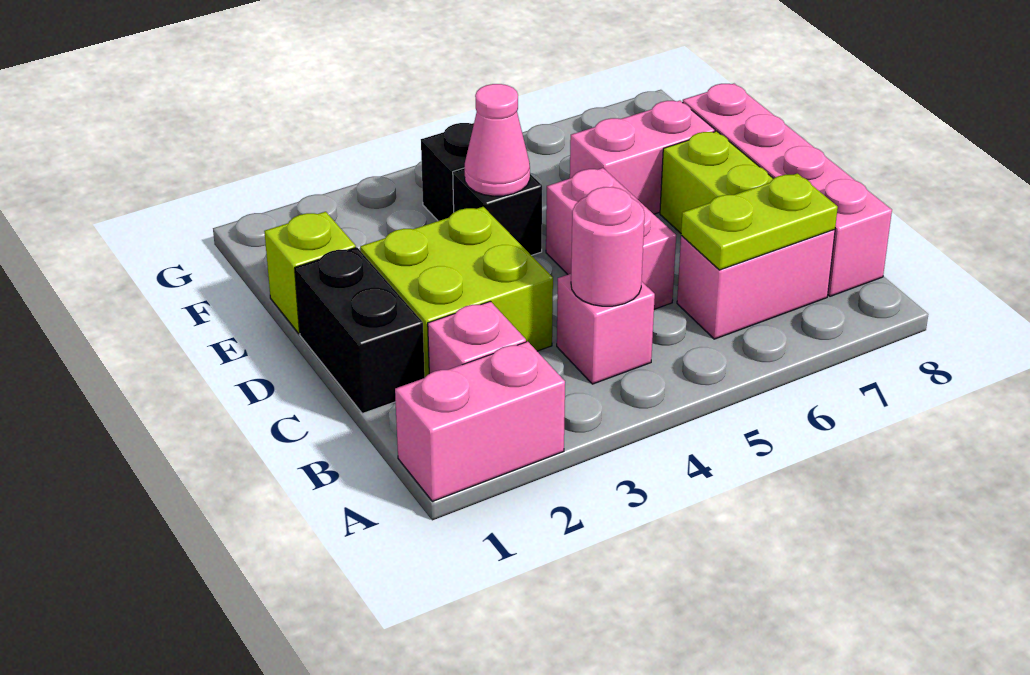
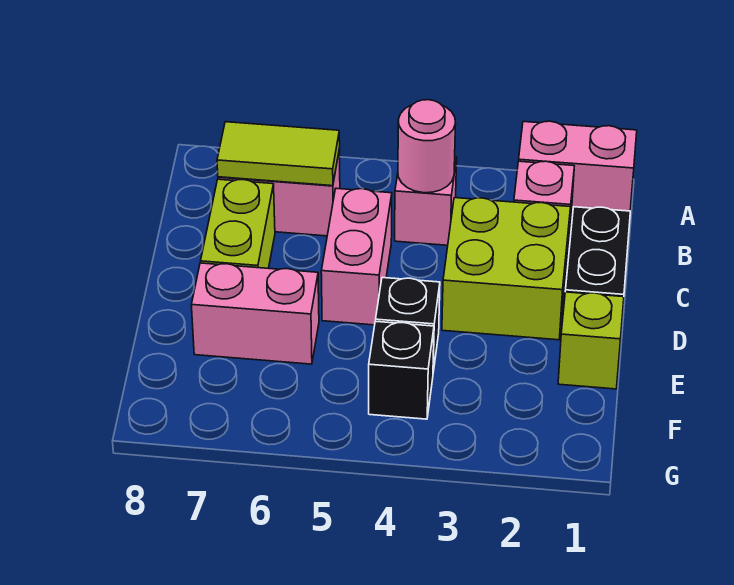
lime plate B6:B7 level 2 -> lime tile B6:B7 level 2
pink brick B8:E8 level 1 -> none
pink cone E4 level 2 -> none

